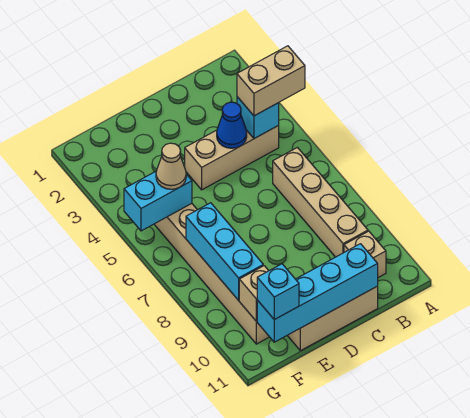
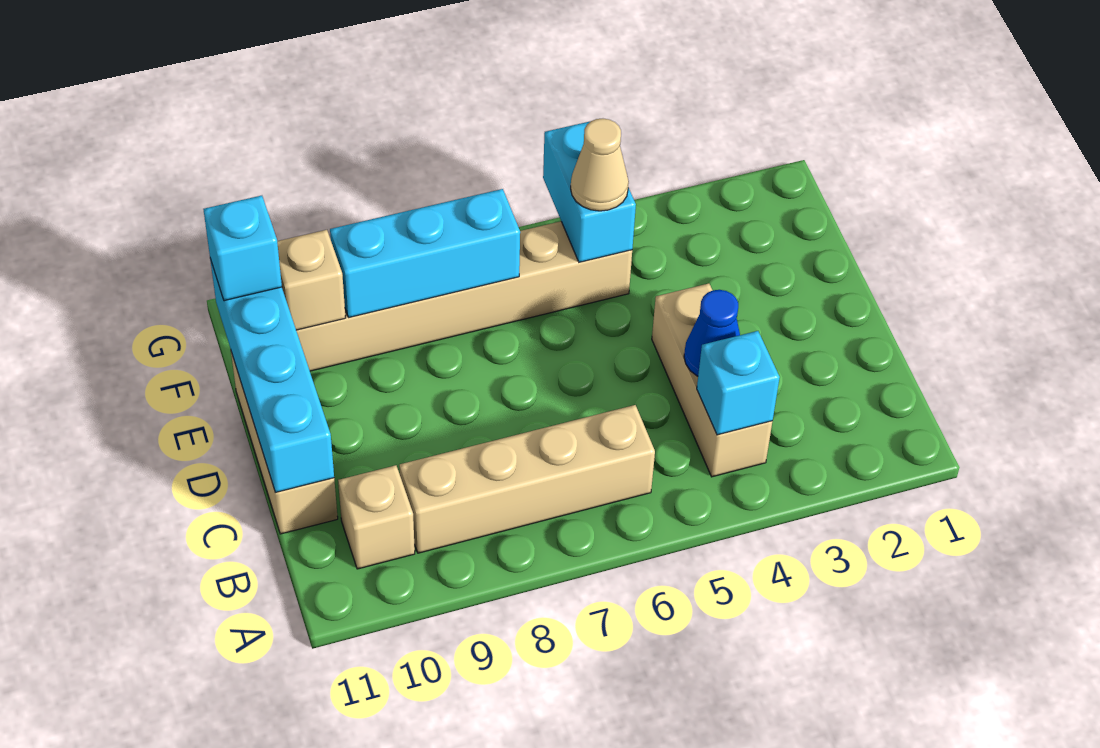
tan brick A4:B4 level 3 -> none

